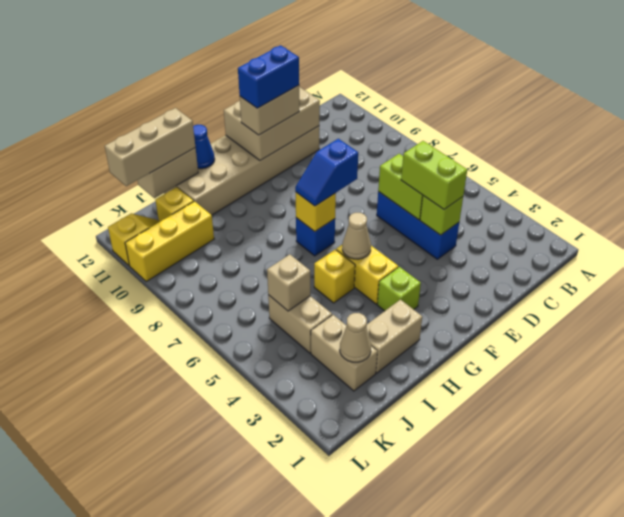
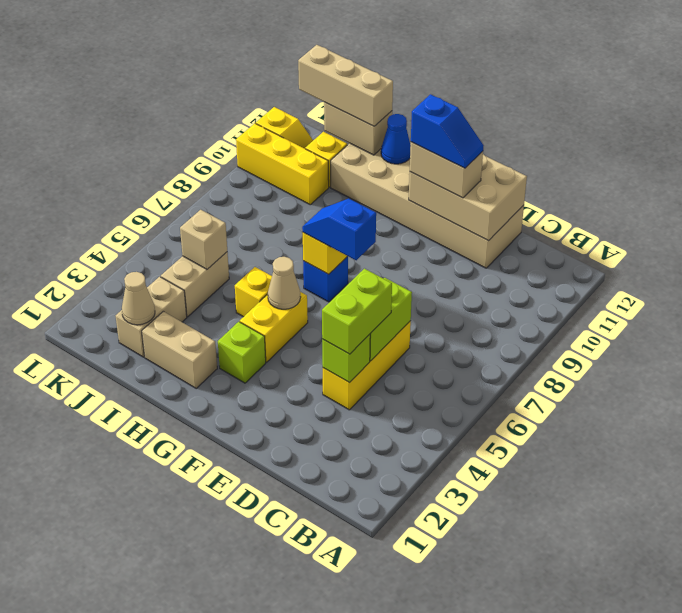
blue brick D4:D6 level 1 -> yellow brick D4:D6 level 1
blue brick E11:F11 level 4 -> blue slope E11:F11 level 4 top F

